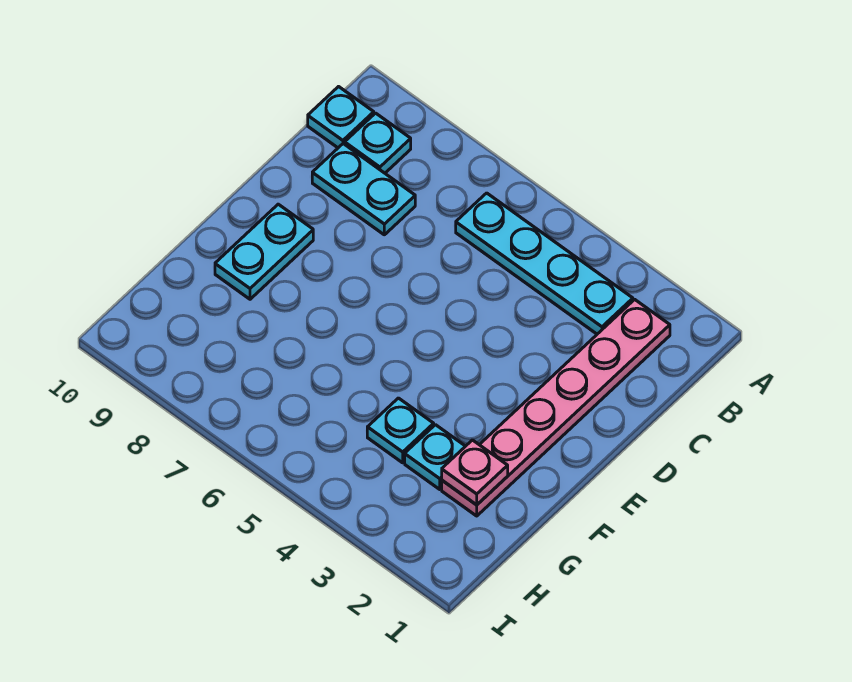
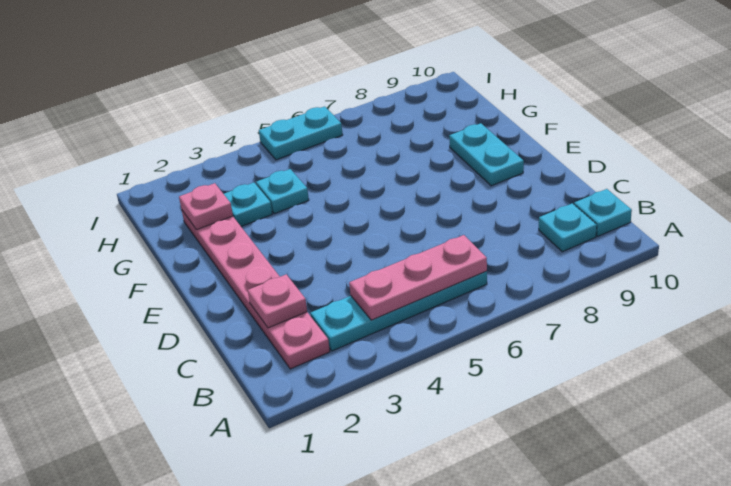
none -> pink plate B4:B6 level 2
none -> pink plate C2 level 2
cyan plate C8:C9 level 1 -> cyan plate I5:I6 level 1

